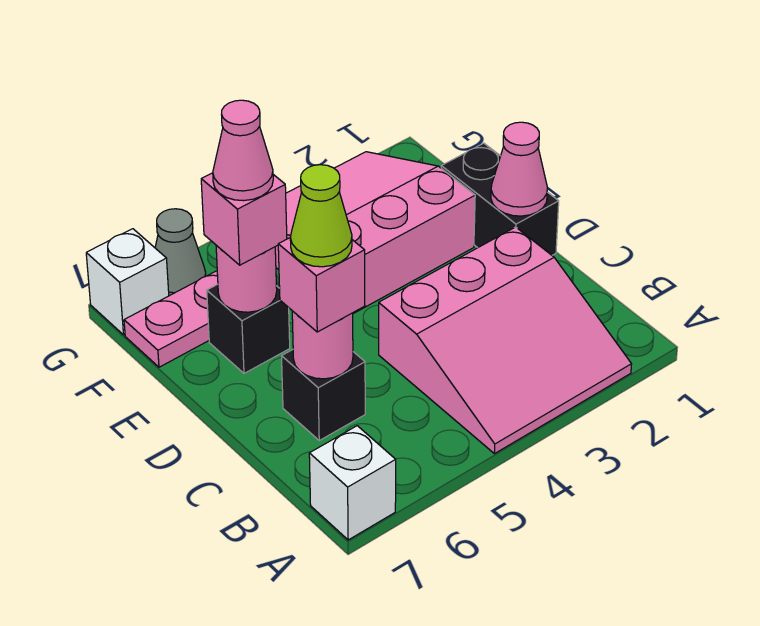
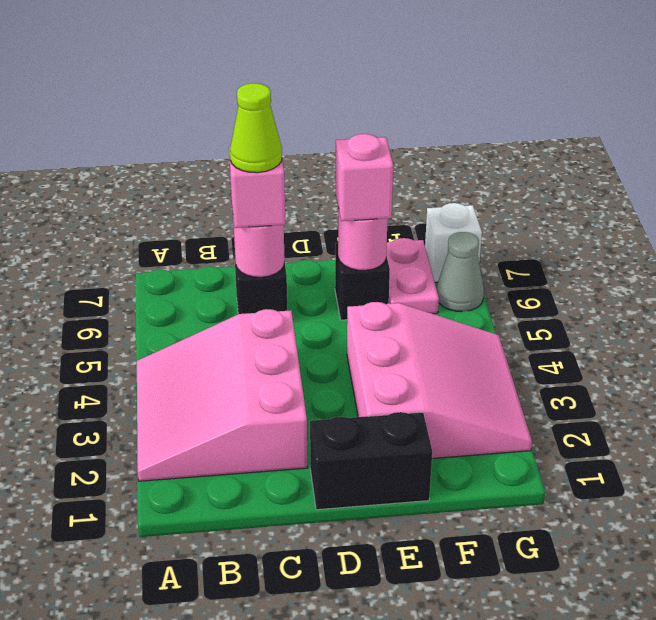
white brick A7 level 1 -> none
pink cone D1 level 2 -> none
pink cone E6 level 4 -> none

